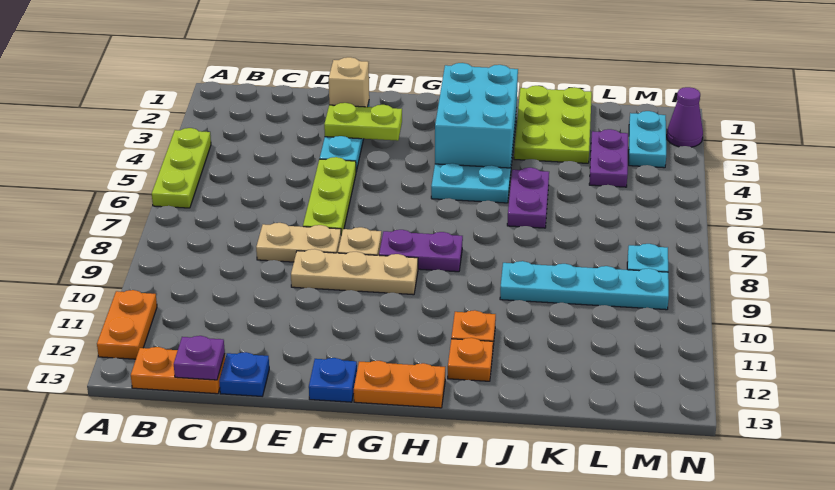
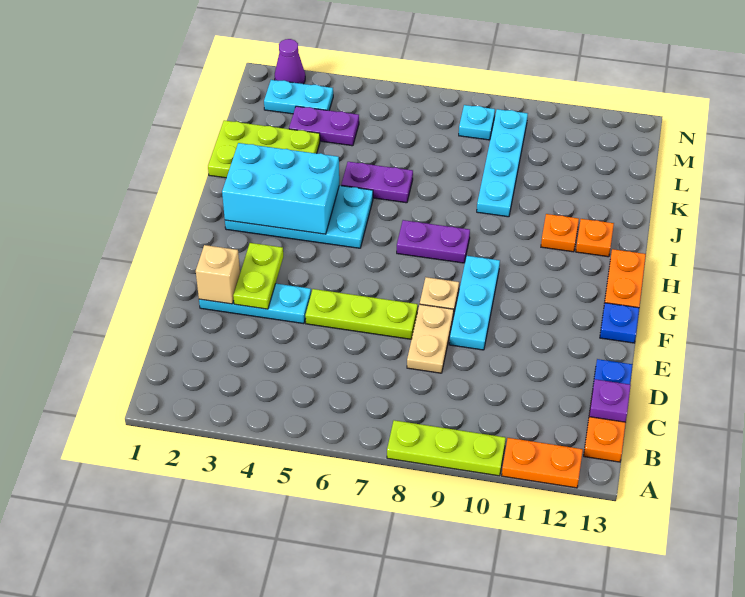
lime plate A4:A6 level 1 -> lime plate A8:A10 level 1
tan plate E9:G9 level 1 -> cyan plate E9:G9 level 1
purple plate G8:H8 level 1 -> purple plate H7:H8 level 1

